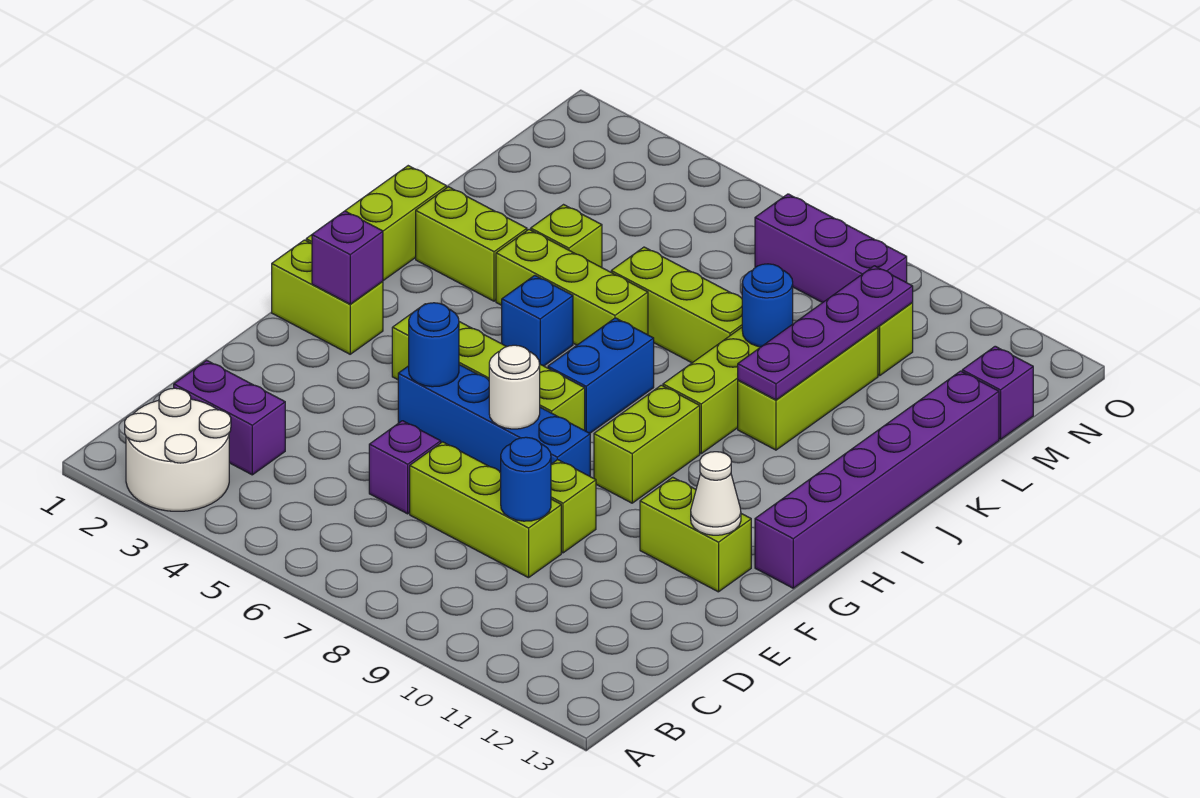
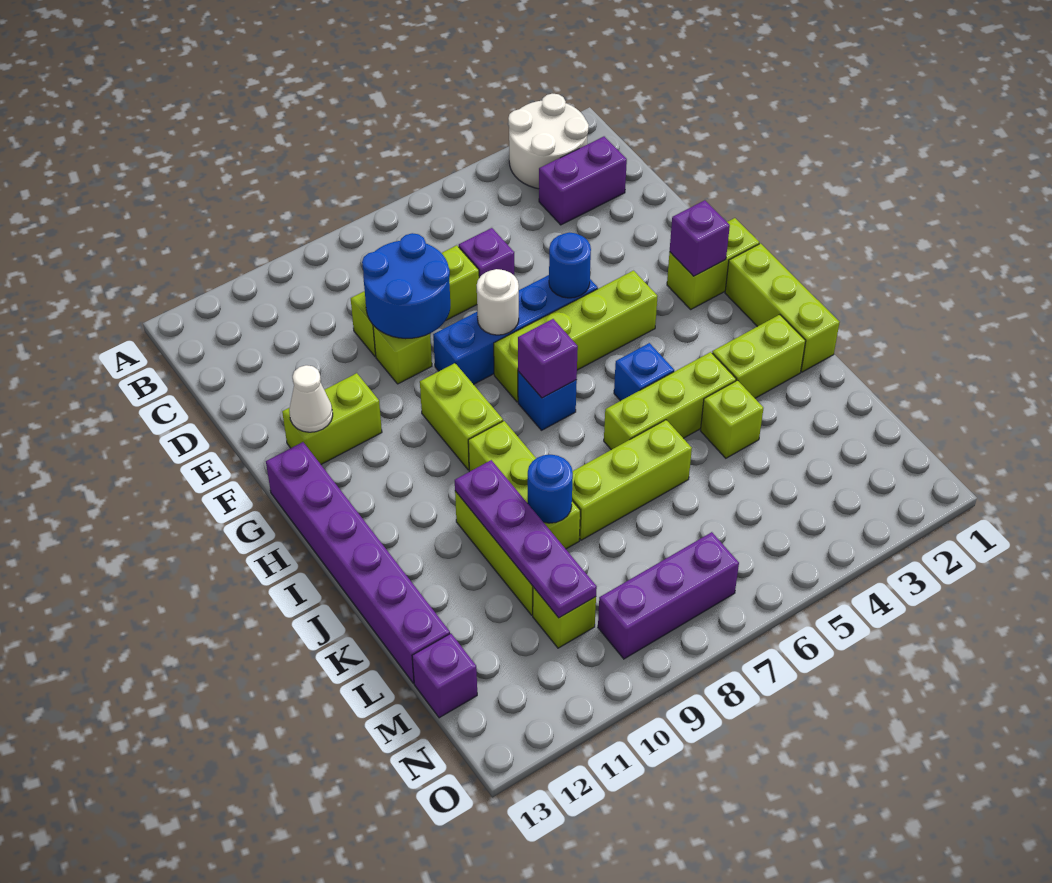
blue round brick D9 level 2 -> blue round brick D8:E9 level 2
blue brick H7:I7 level 1 -> blue brick H7 level 1
none -> purple brick H7 level 2

